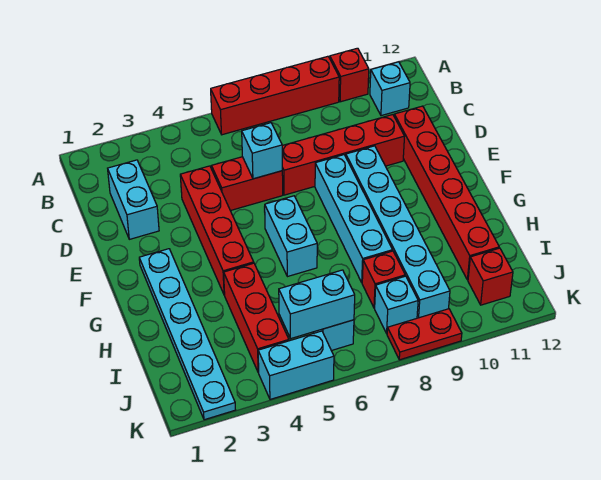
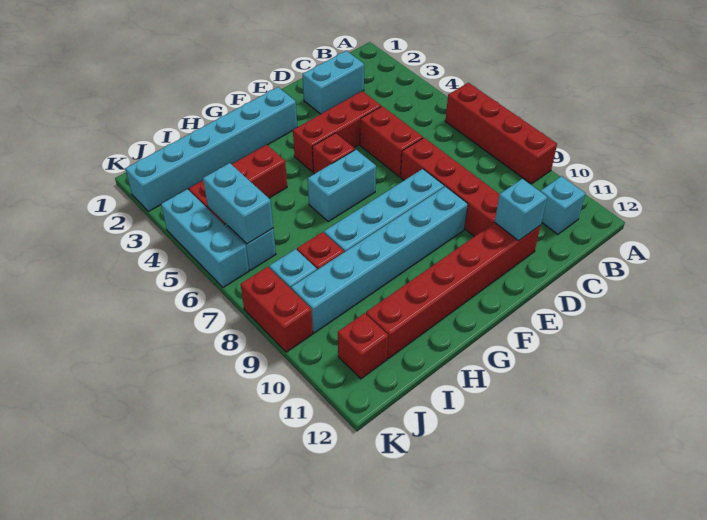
red brick A10 level 1 -> red brick F5 level 1
red brick D4:G4 level 1 -> red brick D4:F4 level 1
cyan brick D6 level 2 -> cyan brick D11 level 2
cyan plate F2:K2 level 1 -> cyan brick F2:K2 level 1
cyan brick K4:K5 level 1 -> cyan brick K4:K6 level 1
red plate K8:K9 level 1 -> red brick K8:K9 level 1

